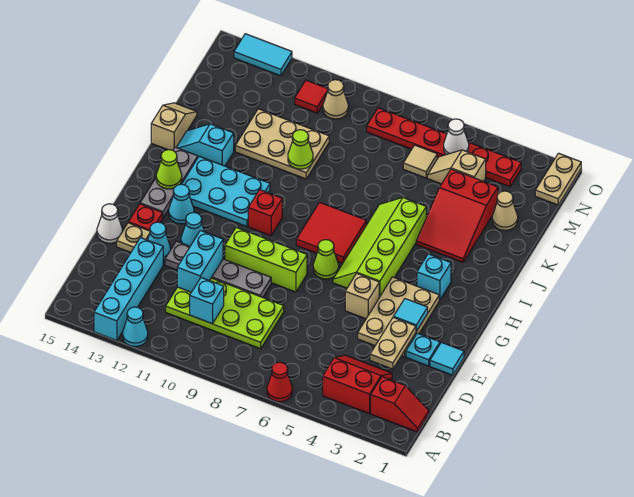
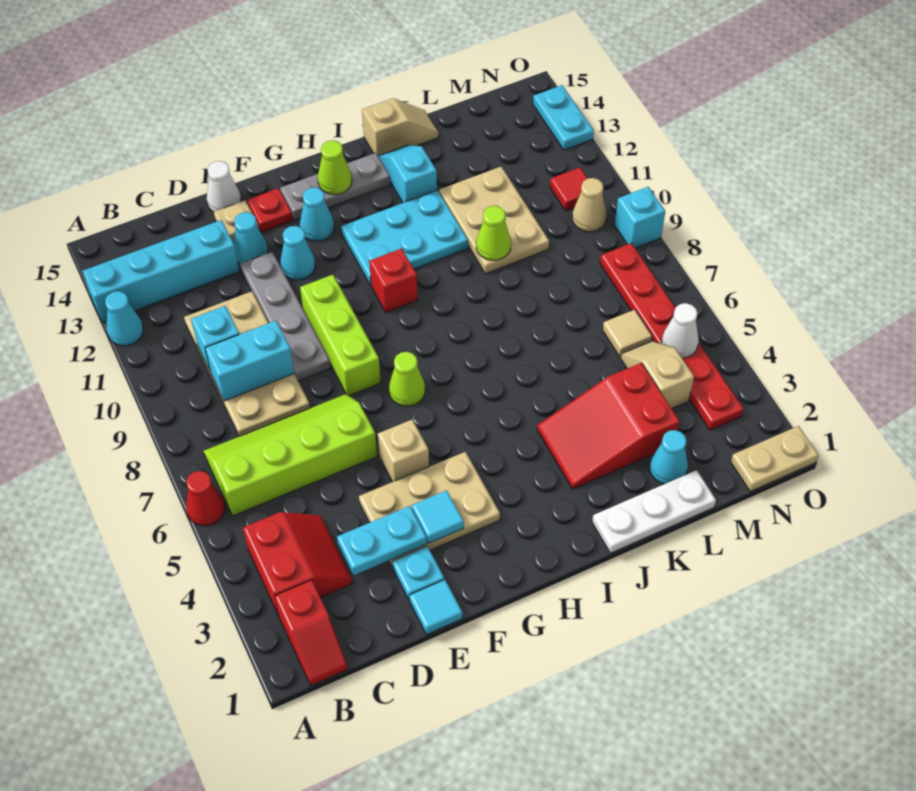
lime plate C8:D11 level 1 -> tan plate C8:D11 level 1
tan plate D3:E3 level 2 -> cyan plate D3:E3 level 2
cyan brick D11:E11 level 2 -> cyan brick C9:D9 level 2
lime slope G5:J6 level 1 top 5 -> lime slope B6:E7 level 1 top 6
cyan brick H3 level 1 -> cyan brick O9 level 1
red tile H7:I8 level 1 -> none
cyan plate H11:I13 level 1 -> cyan plate H11:J12 level 1
none -> white plate J1:L1 level 1
tan cone L2 level 1 -> cyan cone L2 level 1
cyan tile O13:O14 level 1 -> cyan plate O13:O14 level 1

